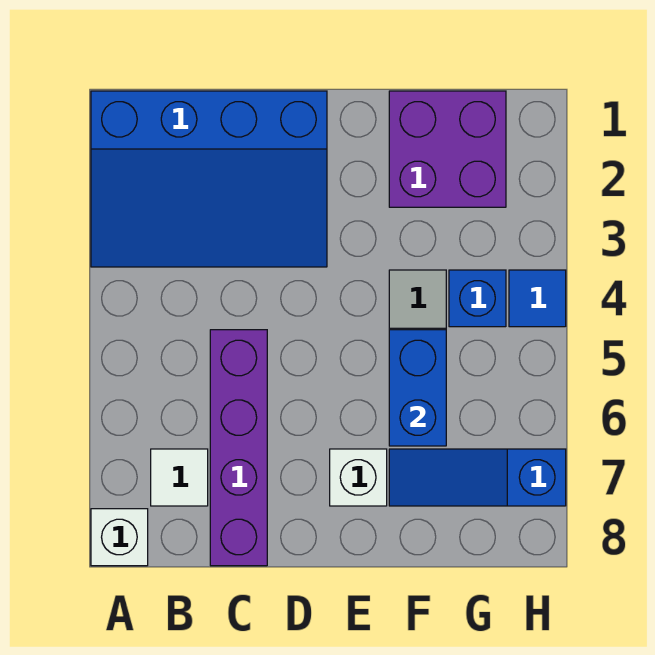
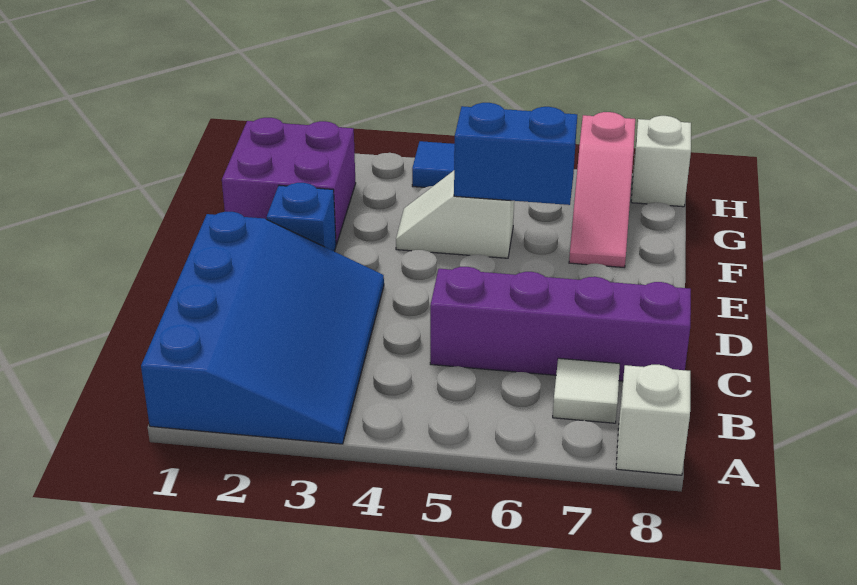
white brick E7 level 1 -> white brick H8 level 1
blue slope F7:H7 level 1 top H -> pink slope F7:H7 level 1 top H
blue brick G4 level 1 -> blue brick E2 level 1

